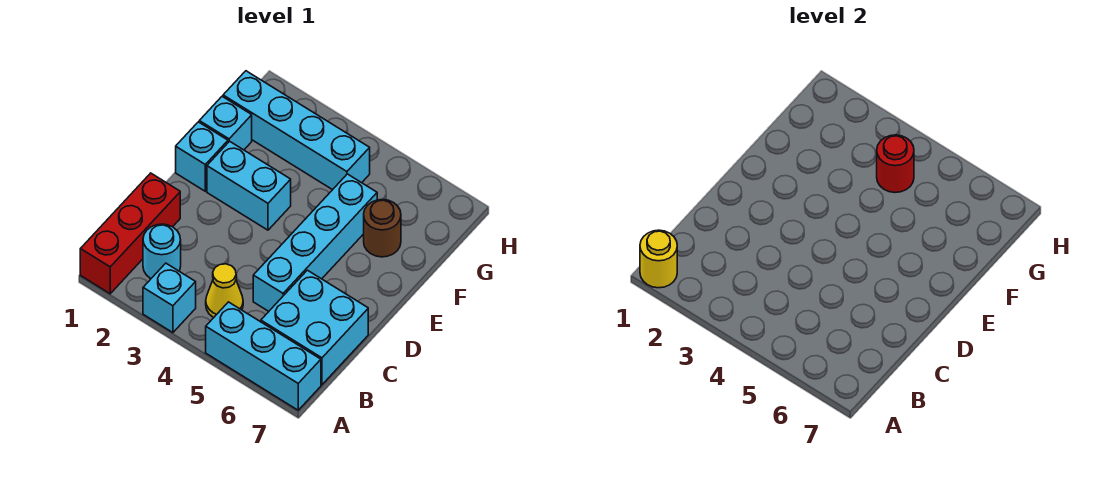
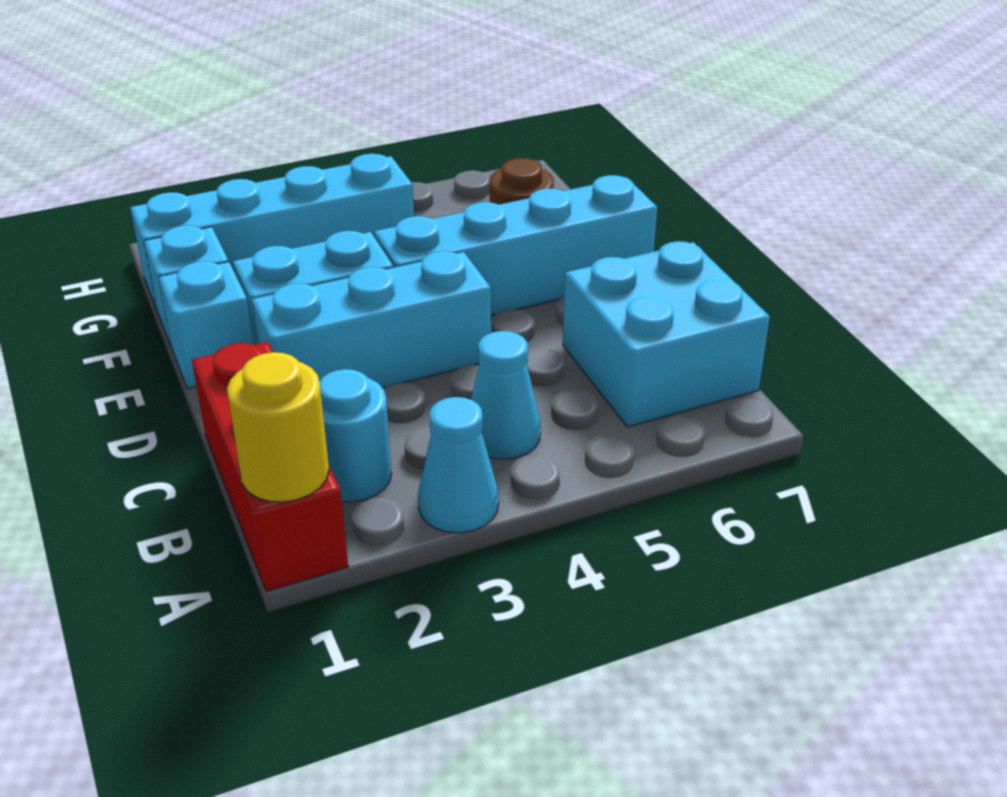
cyan brick A3 level 1 -> cyan cone A3 level 1
cyan brick A5:A7 level 1 -> cyan brick D2:D4 level 1
yellow cone B4 level 1 -> cyan cone B4 level 1
cyan brick C5:F5 level 1 -> cyan brick E4:E7 level 1
red round brick G4 level 2 -> none

